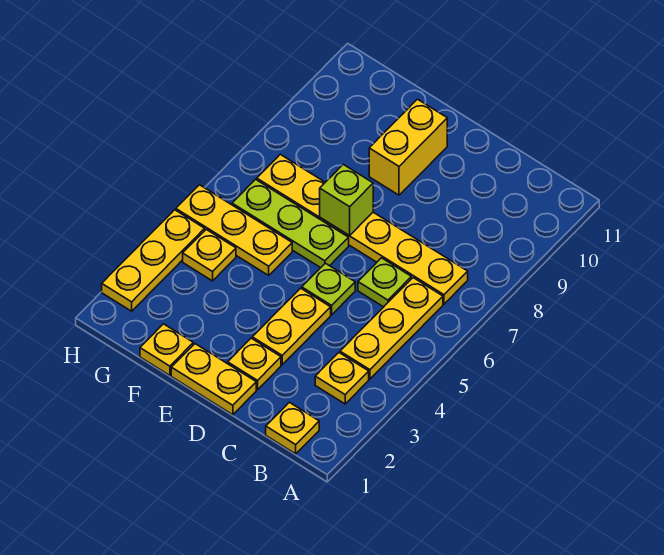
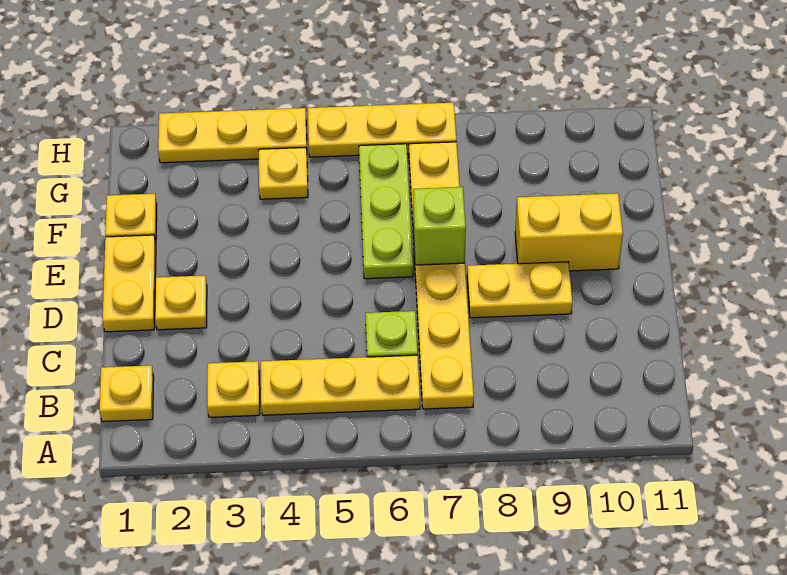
yellow plate D3:D4 level 1 -> yellow plate D8:D9 level 1
lime plate D5 level 1 -> none
yellow plate F5:H5 level 1 -> yellow plate H5:H7 level 1

